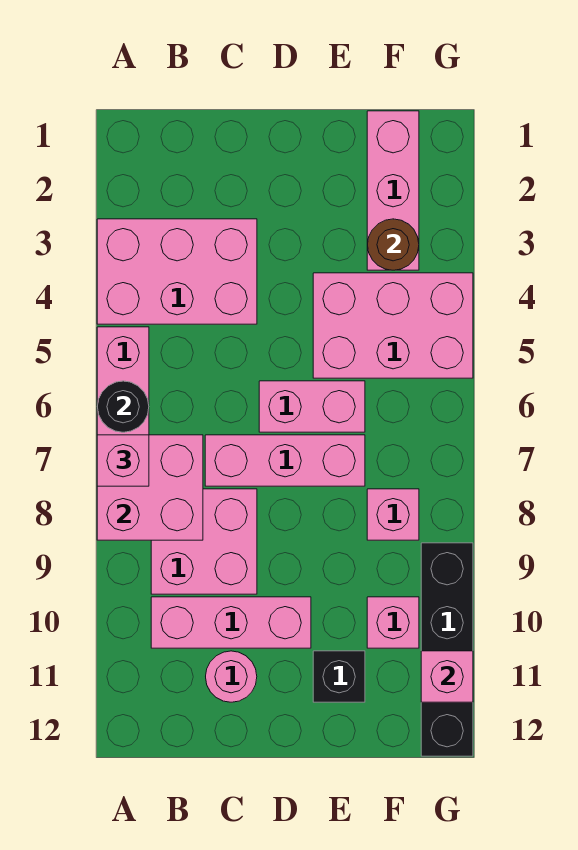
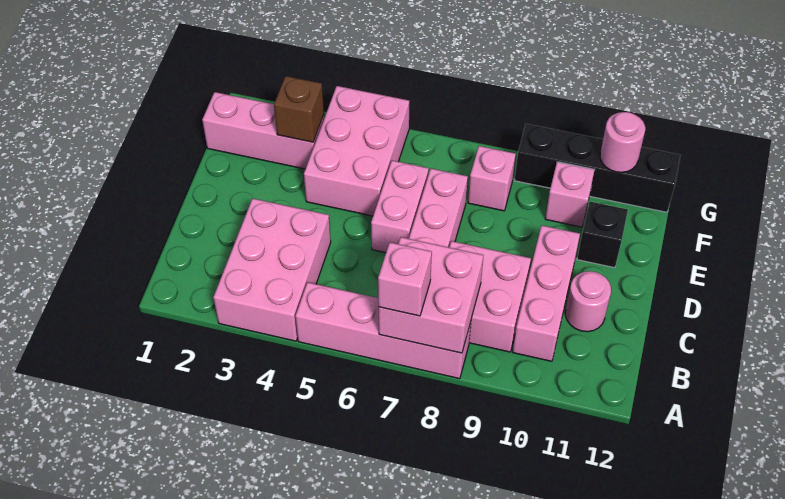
black round brick A6 level 2 -> none
brown round brick F3 level 2 -> brown brick F3 level 2
pink brick G11 level 2 -> pink round brick G11 level 2

